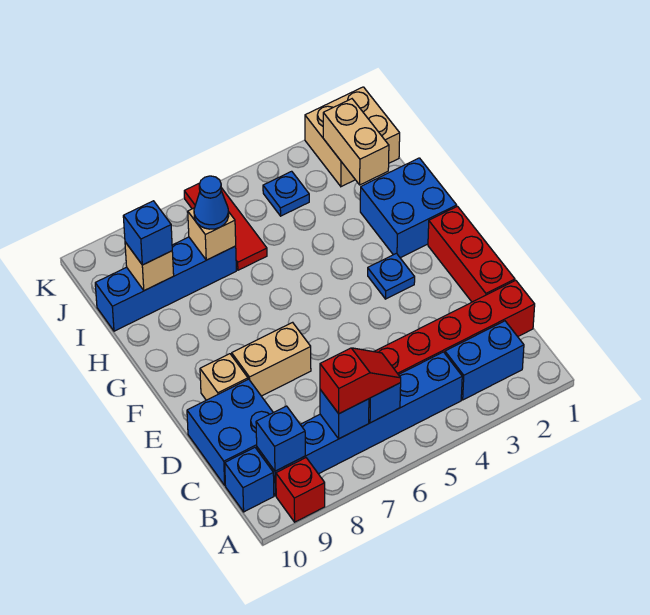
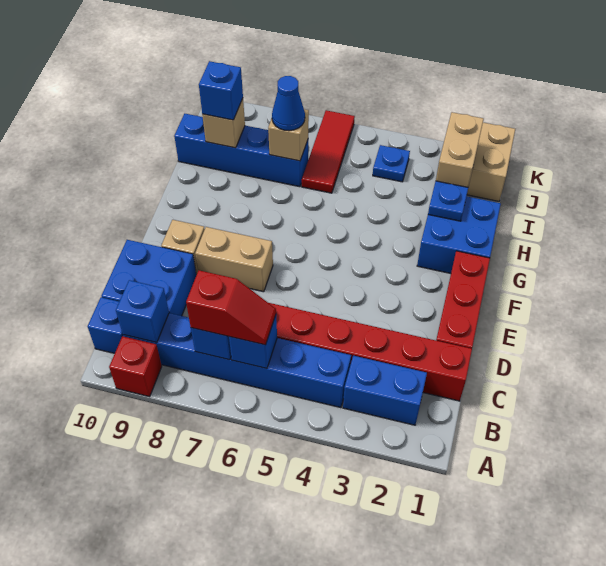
blue plate F3 level 1 -> blue plate H2 level 2

